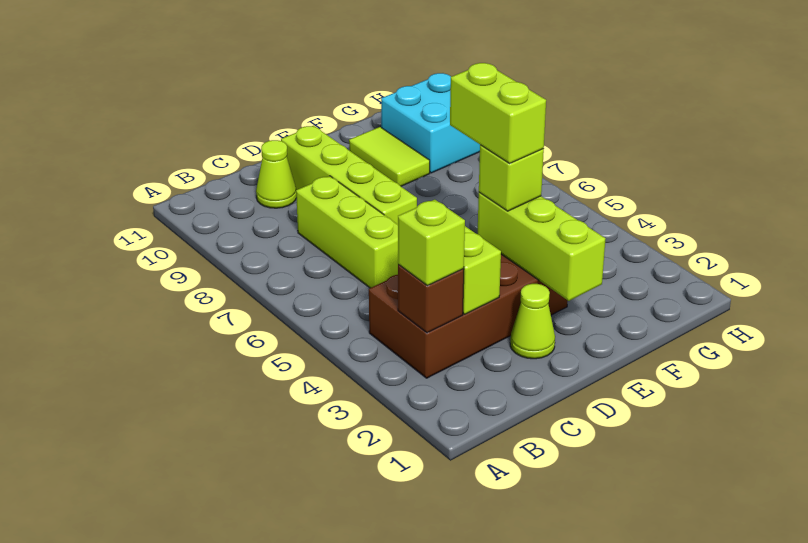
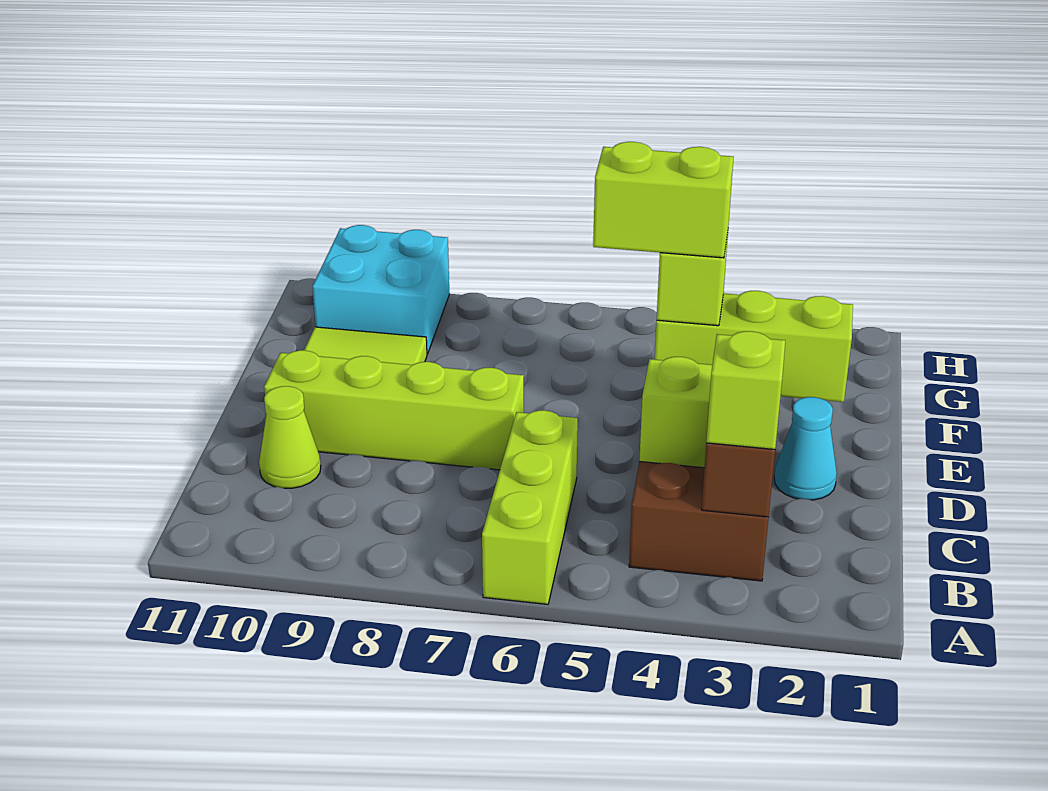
lime brick C6:C8 level 1 -> lime brick A6:C6 level 1
lime cone D2 level 1 -> cyan cone D2 level 1

